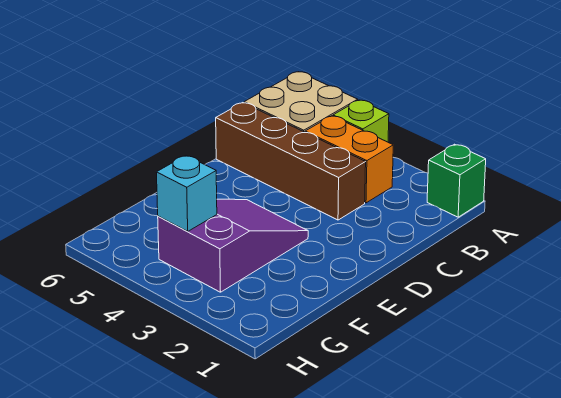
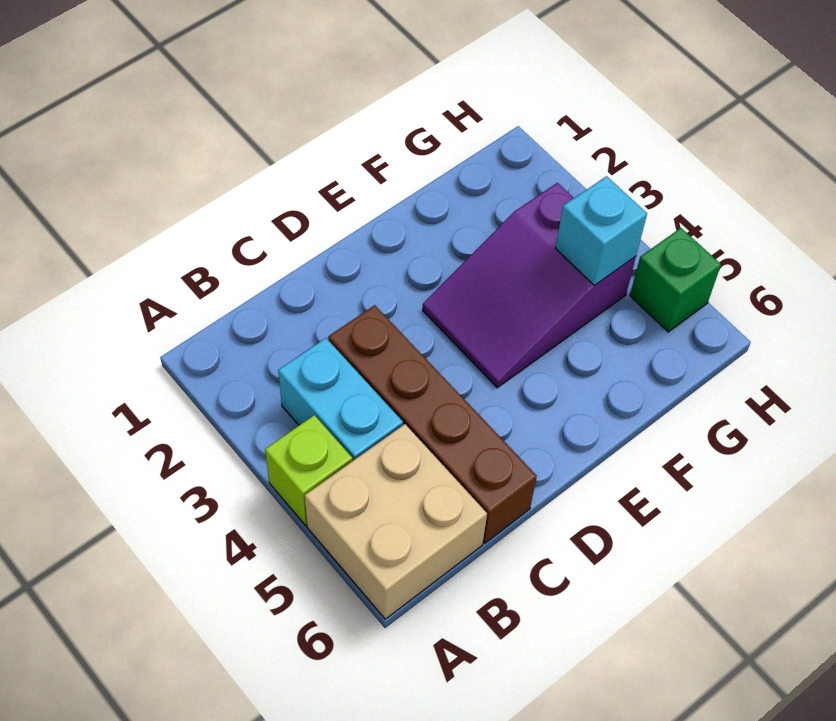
green brick A1 level 1 -> green brick H5 level 1
orange brick B3:B4 level 1 -> cyan brick B3:B4 level 1

